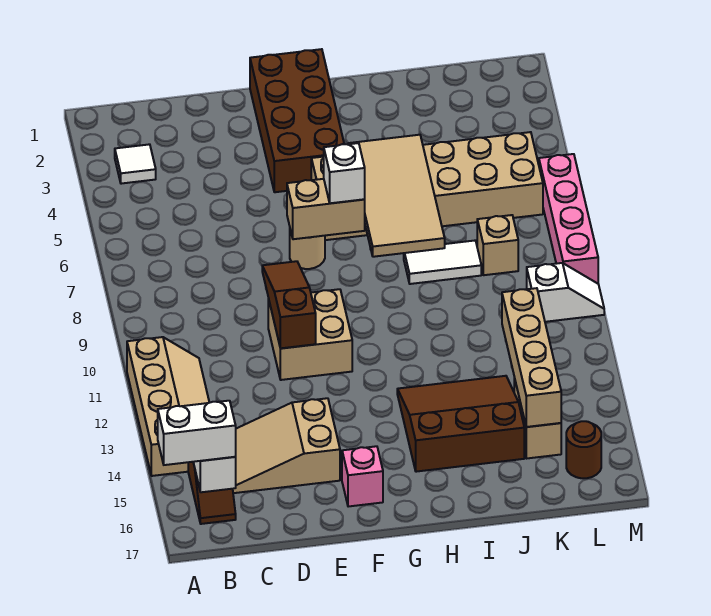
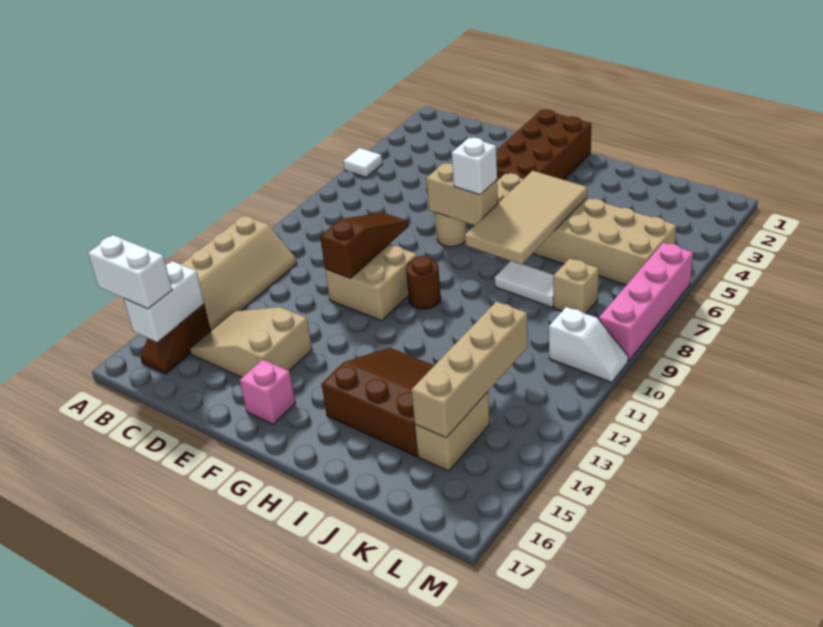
white tile B3 level 1 -> white tile A5 level 1
brown round brick L16 level 1 -> brown round brick G10 level 1

